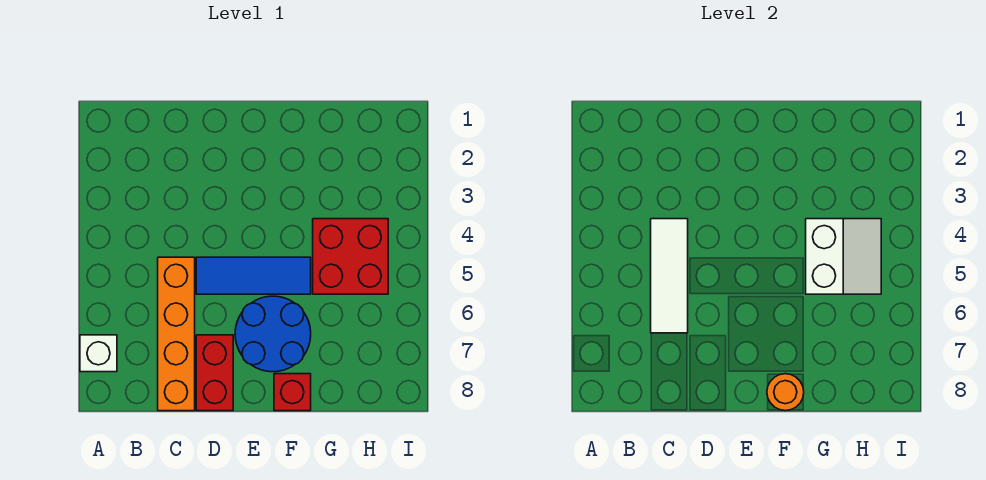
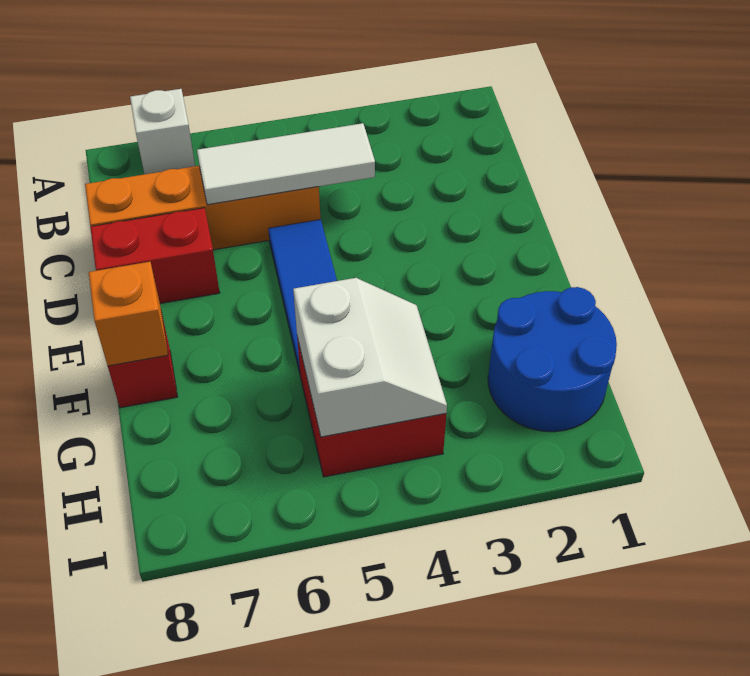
blue round brick E6:F7 level 1 -> blue round brick G1:H2 level 1
orange round brick F8 level 2 -> orange brick F8 level 2
white slope G4:H5 level 2 top G -> white slope G4:H5 level 2 top 5

